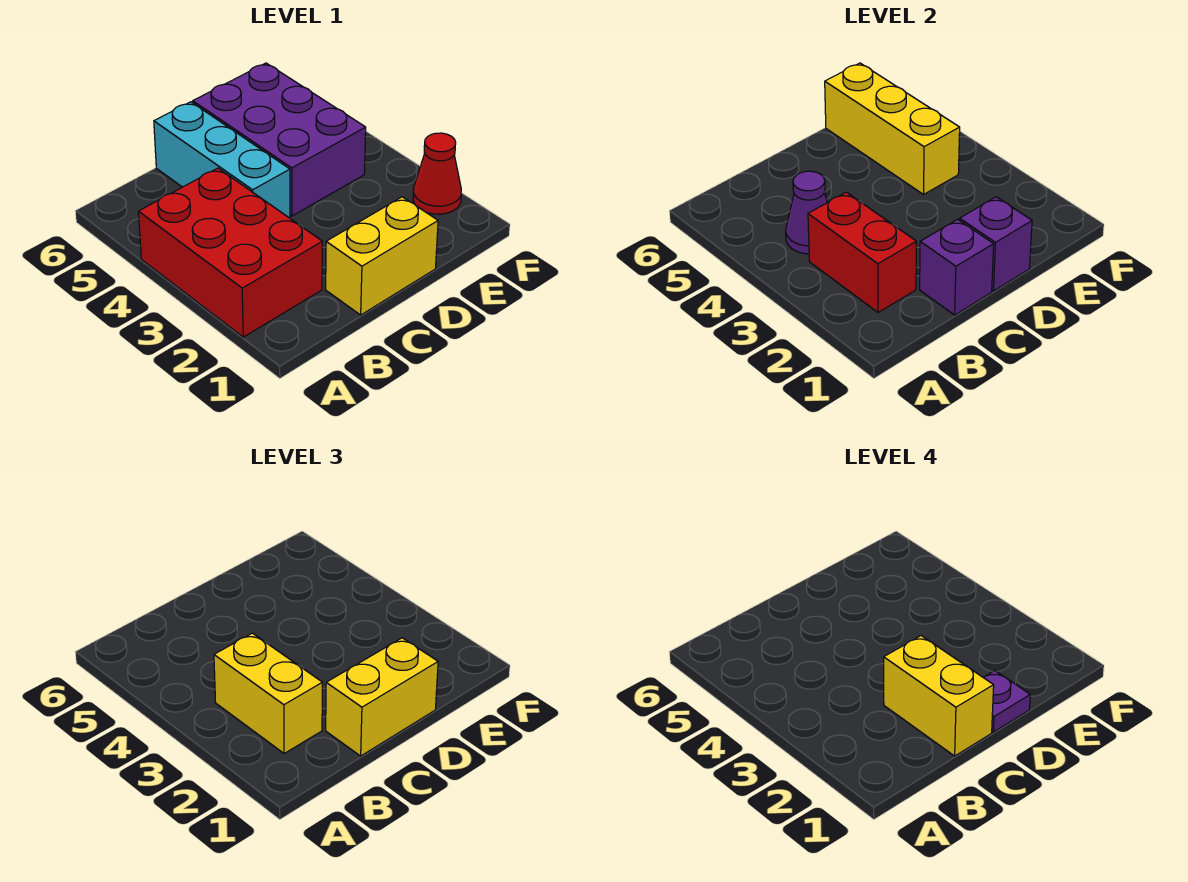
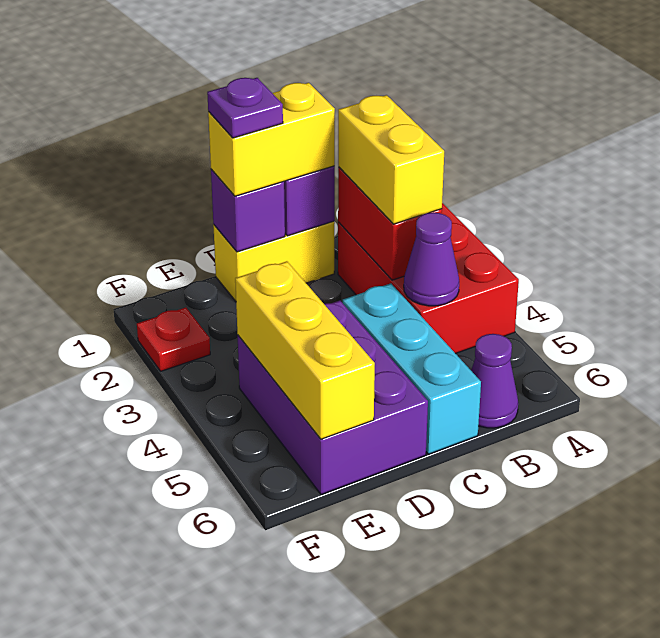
none -> purple cone B6 level 1
yellow brick C1:C2 level 4 -> none
red cone F2 level 1 -> red plate F2 level 1

